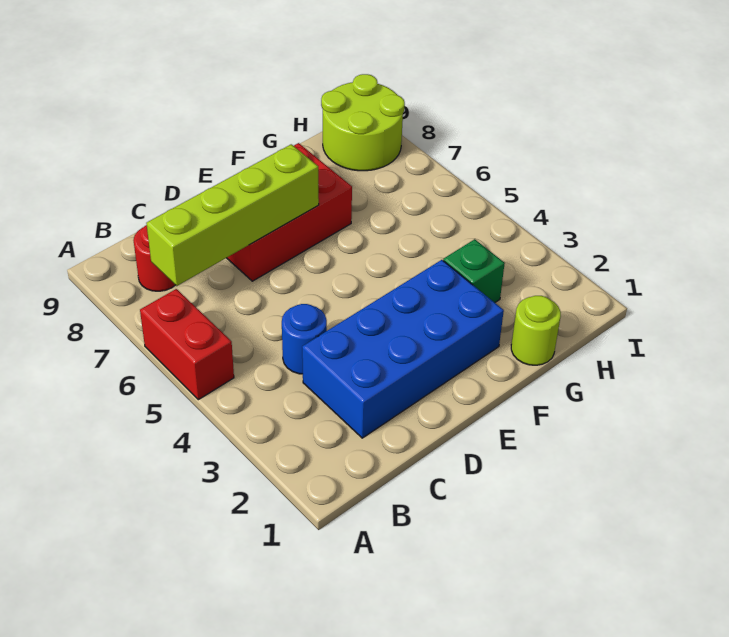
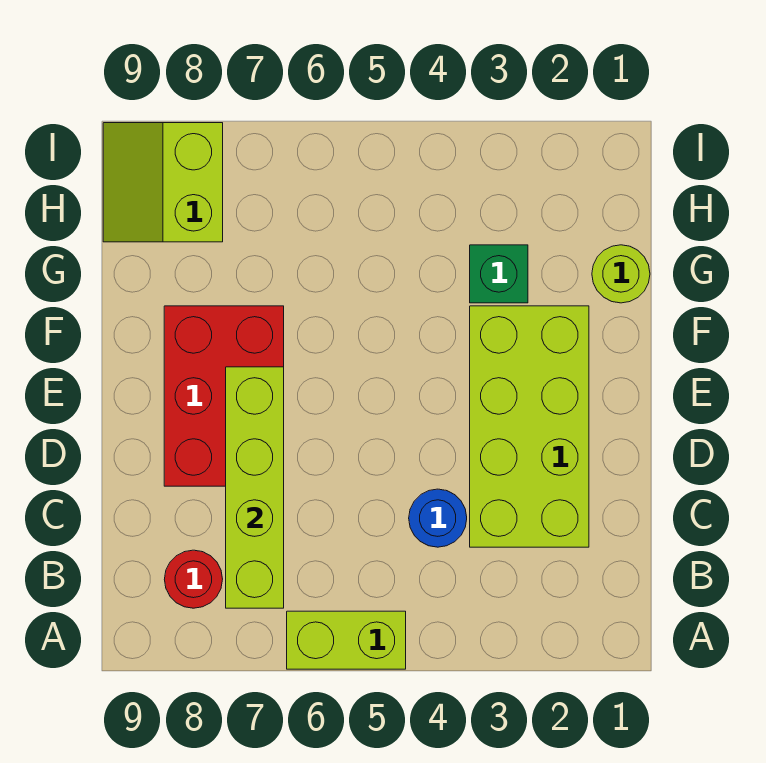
red brick A5:A6 level 1 -> lime brick A5:A6 level 1
blue brick C2:F3 level 1 -> lime brick C2:F3 level 1
lime round brick H8:I9 level 1 -> lime slope H8:I9 level 1 top 8

